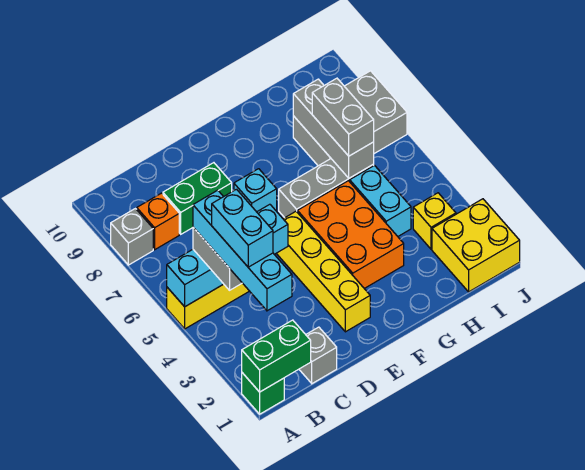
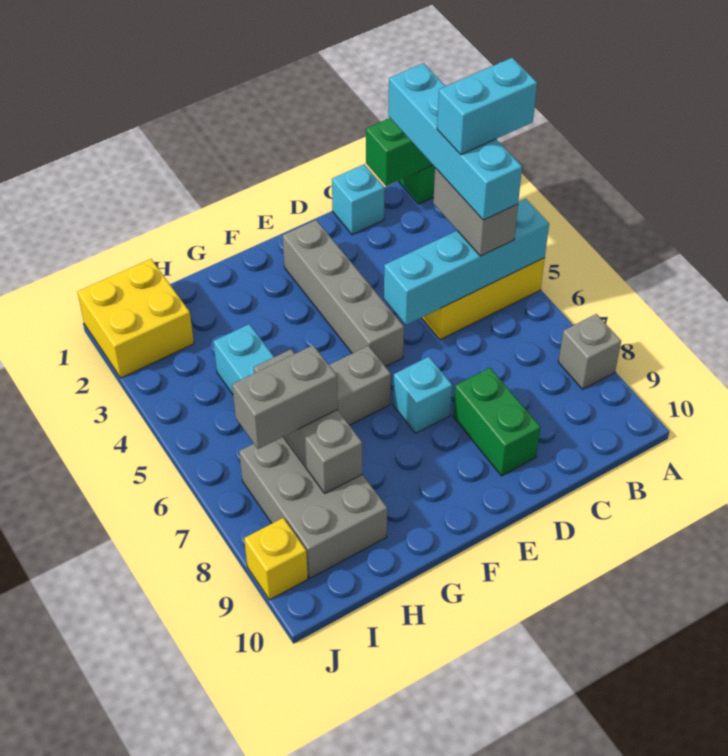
cyan brick B3:B4 level 5 -> cyan brick A4:B4 level 5
orange brick B8 level 1 -> none
grey brick C1 level 1 -> cyan brick C1 level 1
green brick C8:D8 level 1 -> green brick D8:D9 level 1
yellow brick E2:E5 level 1 -> grey brick E2:E5 level 1
orange brick F3:G5 level 1 -> none
grey brick H6:H7 level 3 -> grey brick H7:I7 level 3
grey brick H7:J8 level 1 -> grey brick H7:I9 level 1
yellow brick I3 level 1 -> yellow brick J9 level 1

